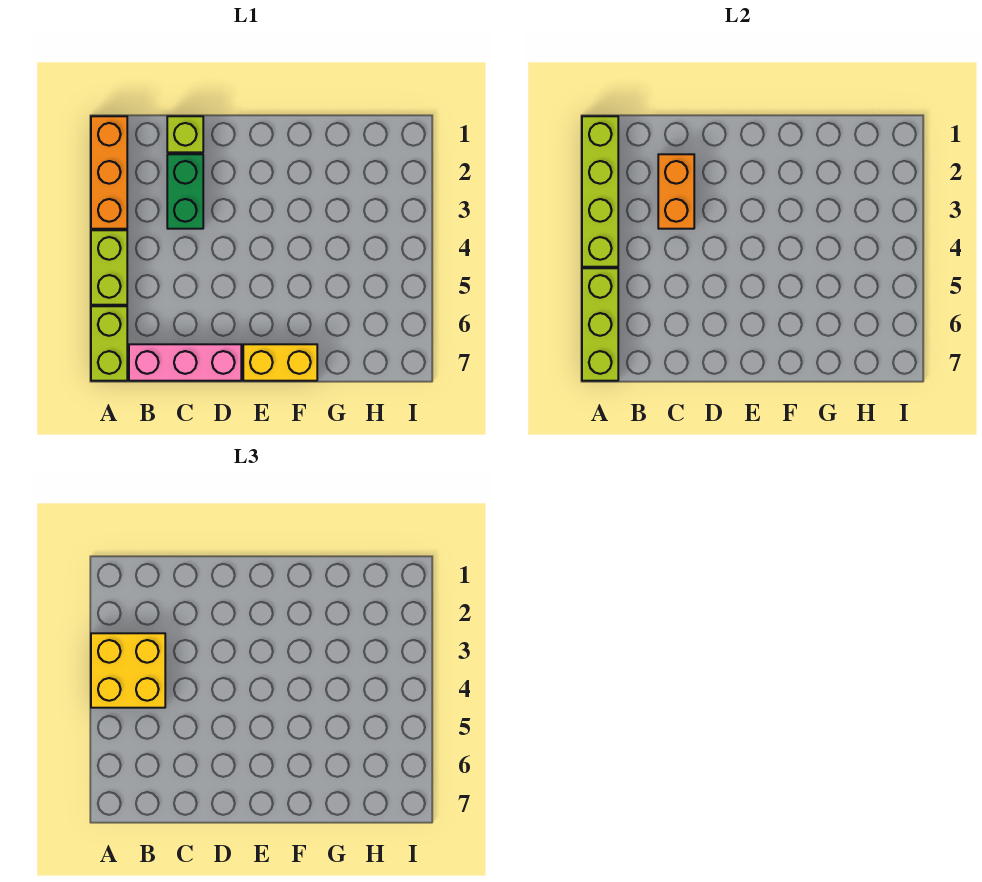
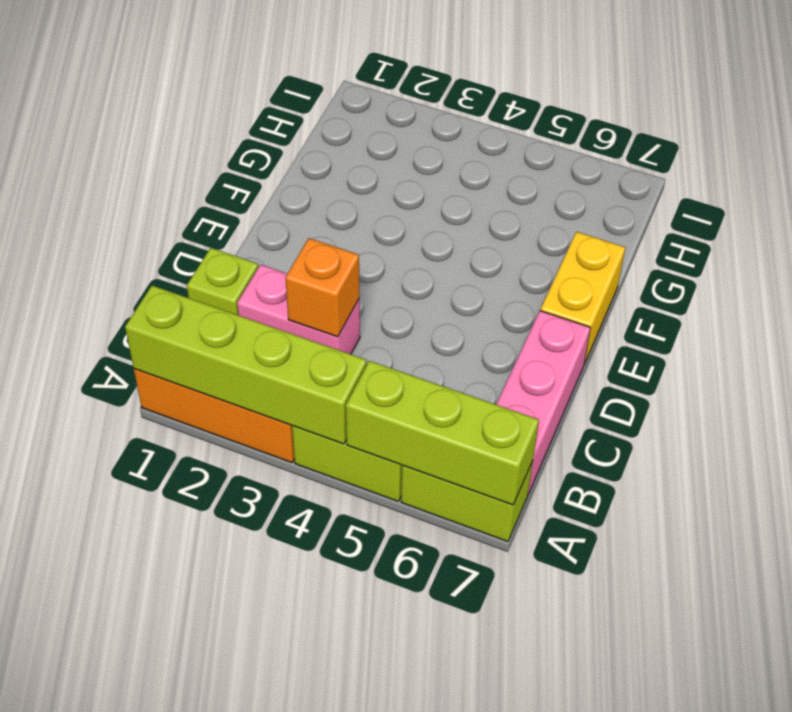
yellow brick A3:B4 level 3 -> none
green brick C2:C3 level 1 -> pink brick C2:C3 level 1
orange brick C2:C3 level 2 -> orange brick C3 level 2

